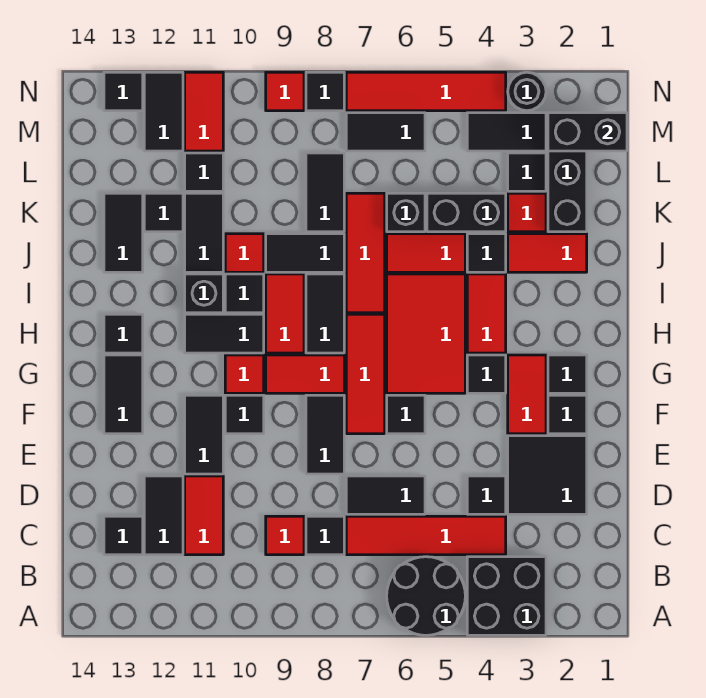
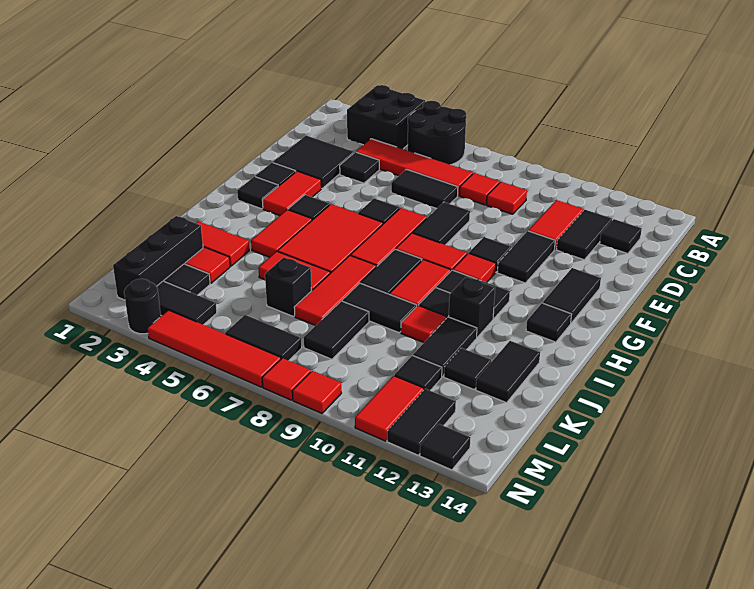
black tile C8 level 1 -> red tile C8 level 1
black tile J4 level 1 -> none
black brick K4:K5 level 1 -> none
black brick M1:M2 level 2 -> none
black tile N8 level 1 -> red tile N8 level 1

